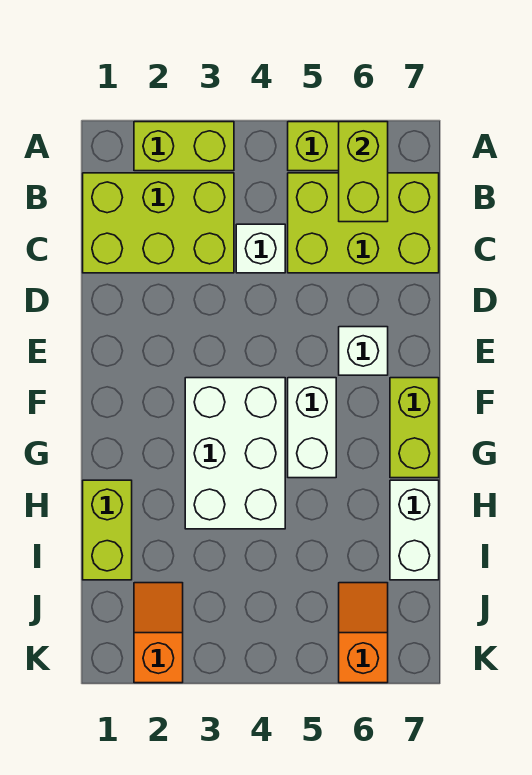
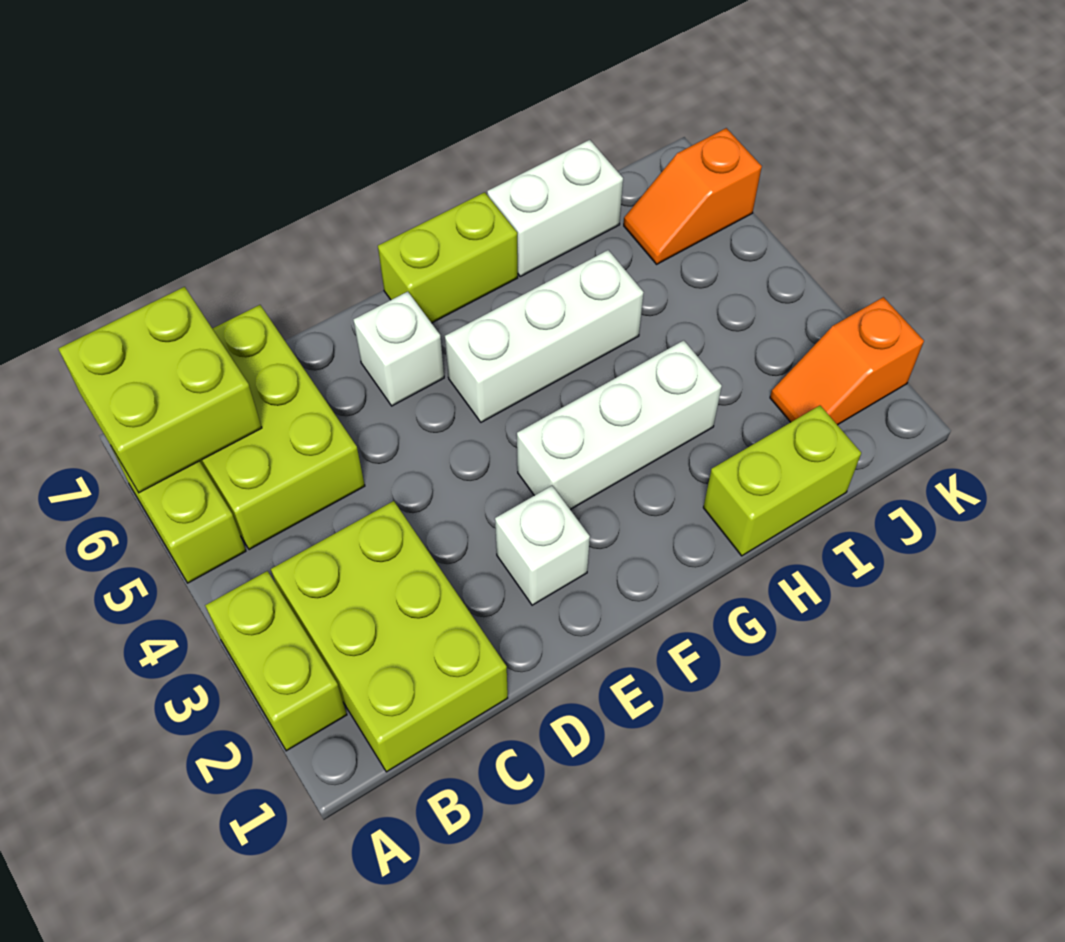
lime brick A6:B6 level 2 -> lime brick A6:B7 level 2
white brick C4 level 1 -> white brick E2 level 1
white brick F3:H4 level 1 -> white brick F3:H3 level 1
white brick F5:G5 level 1 -> white brick F5:H5 level 1

